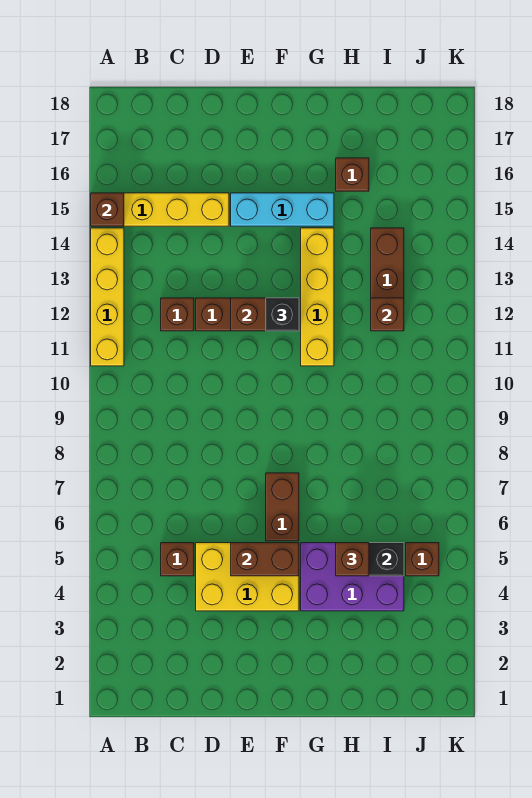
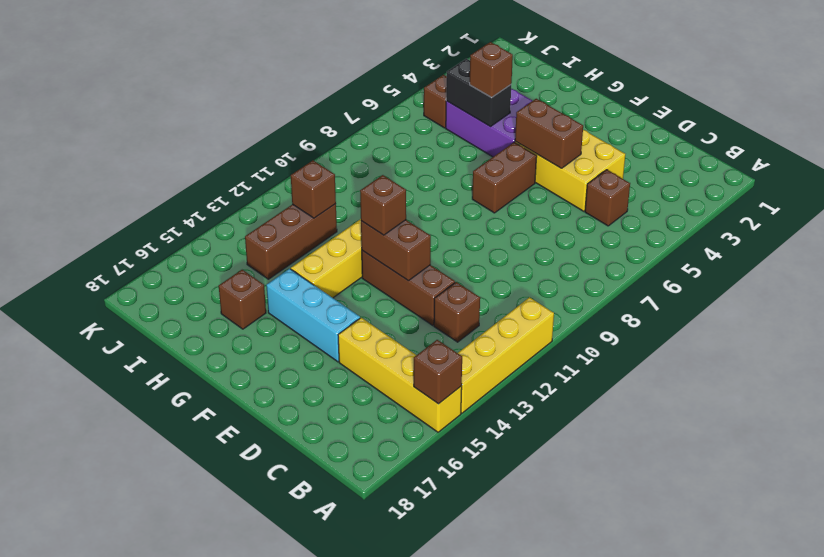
black brick F12 level 3 -> brown brick F12 level 3

